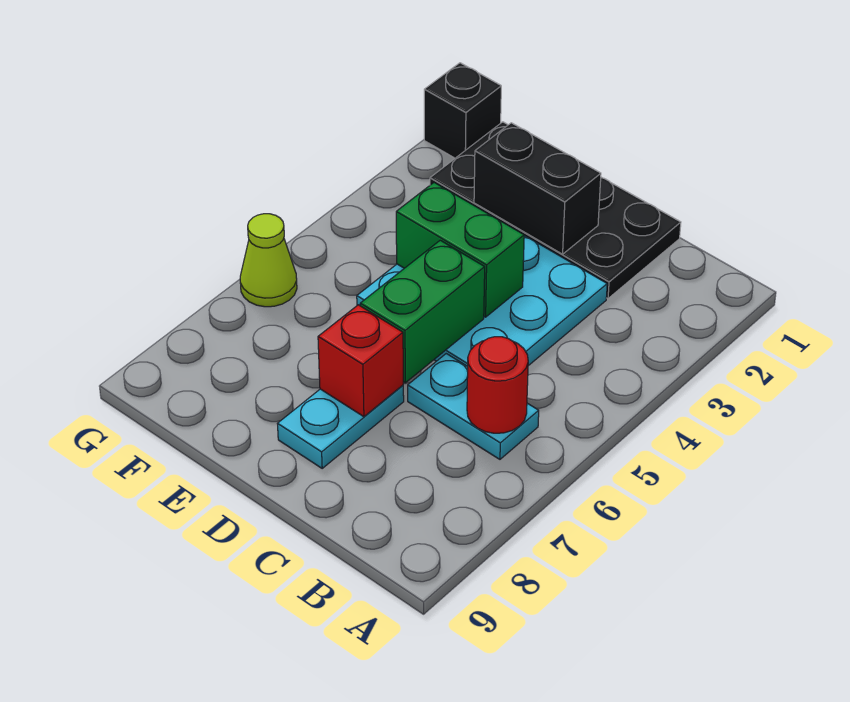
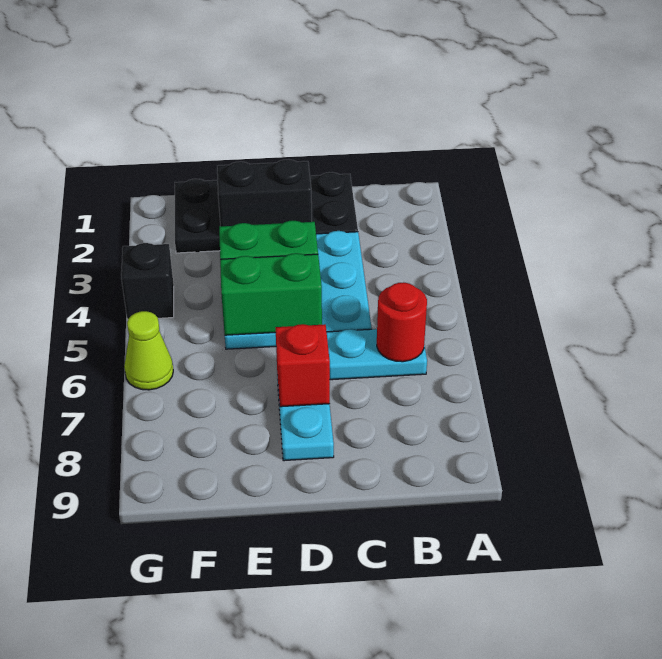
green brick D5:D6 level 2 -> green brick D5:E5 level 2
black brick G1 level 1 -> black brick G4 level 1

